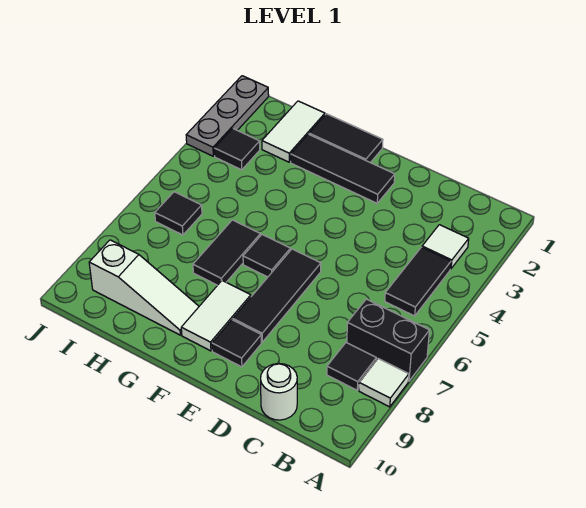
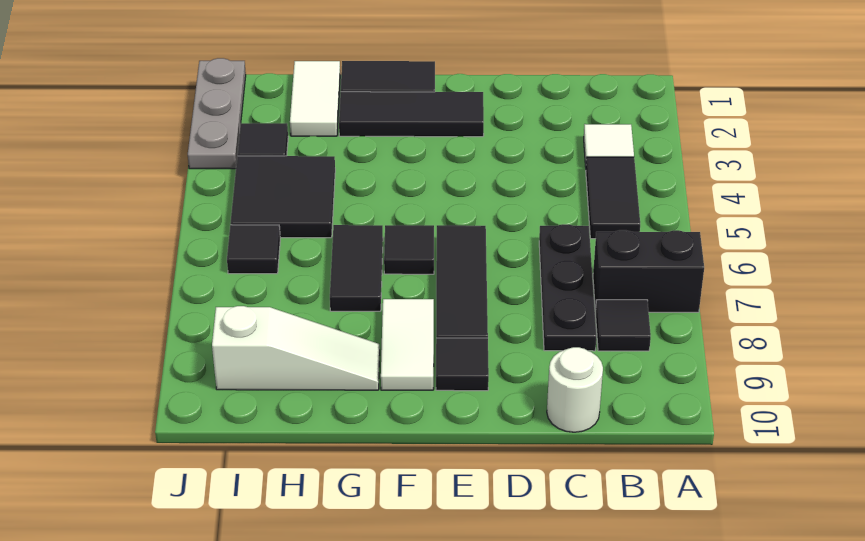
white tile A8 level 1 -> none
none -> black plate C6:C8 level 1
none -> black tile H4:I5 level 1

